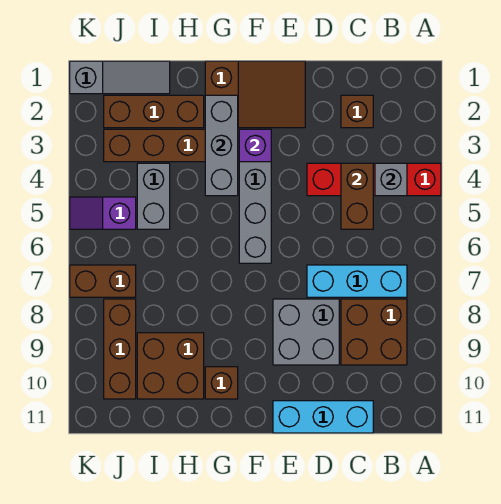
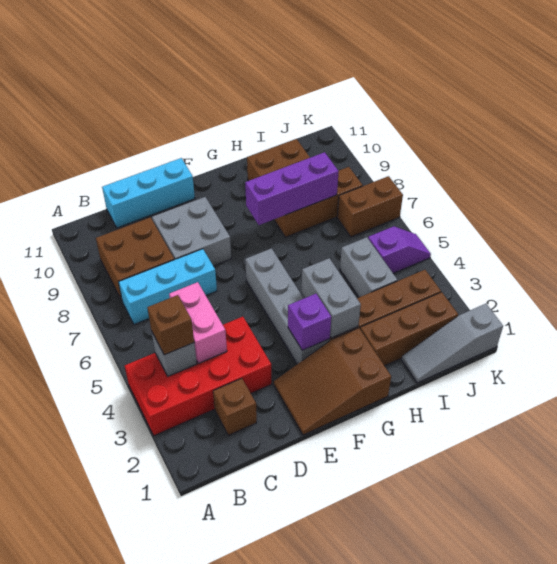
red brick A4:D4 level 1 -> red brick A3:D4 level 1
brown brick C4:C5 level 2 -> pink brick C4:C5 level 2
grey brick G2:G4 level 2 -> grey brick G3:G4 level 2
none -> purple brick G8:I8 level 2
brown brick G10 level 1 -> brown brick B4 level 3
brown brick J8:J10 level 1 -> brown brick H8:J8 level 1

